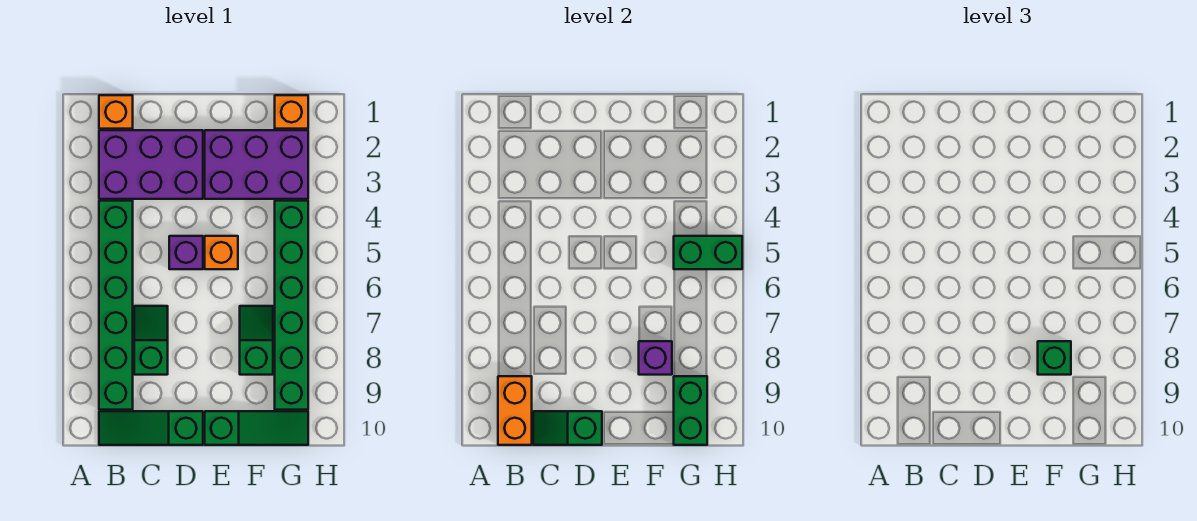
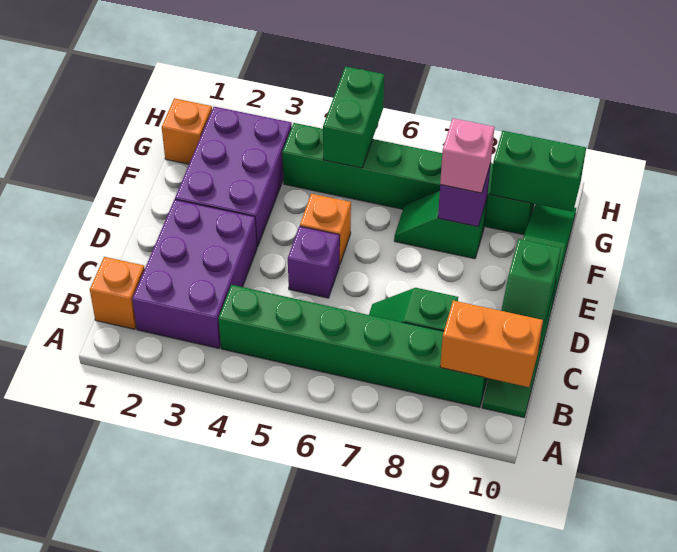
green brick F8 level 3 -> pink brick F8 level 3

